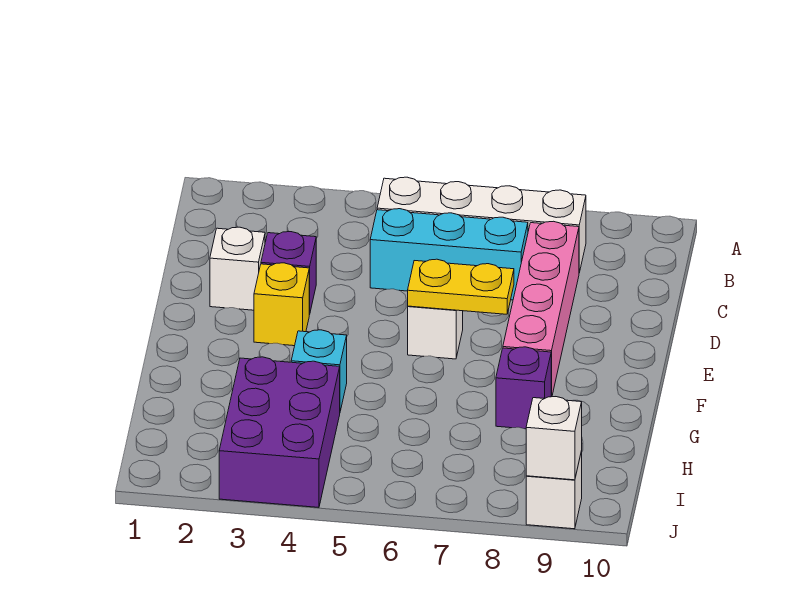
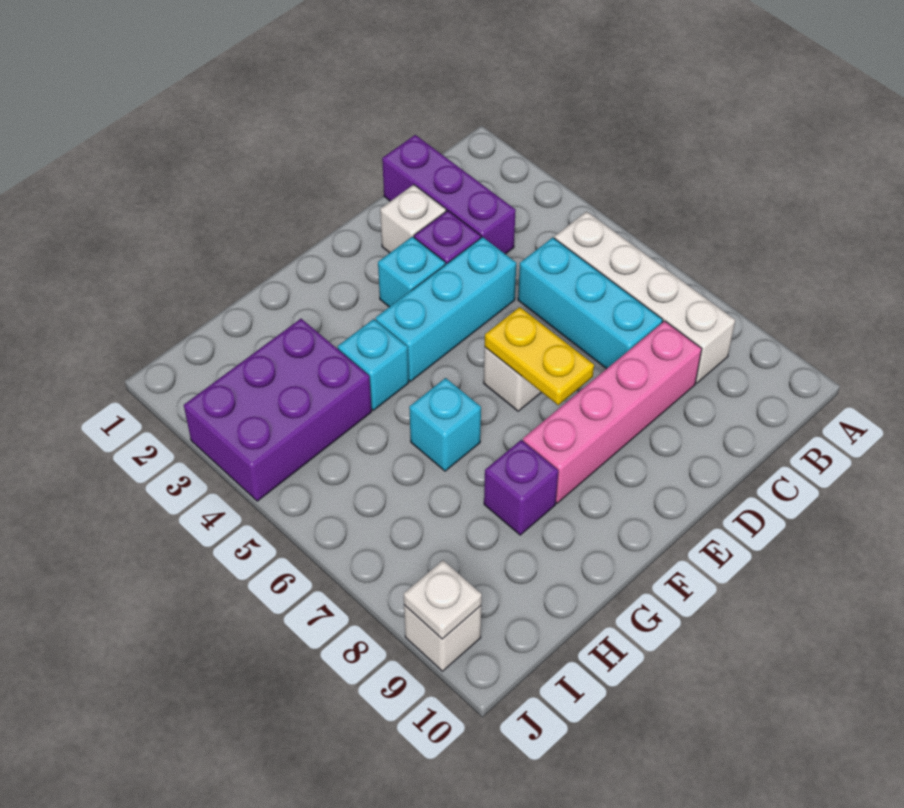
none -> purple brick C1:C3 level 1
none -> cyan brick D4:F4 level 1
yellow brick E3 level 1 -> cyan brick E3 level 1
none -> cyan brick G6 level 1
white brick J9 level 2 -> white plate J9 level 2

